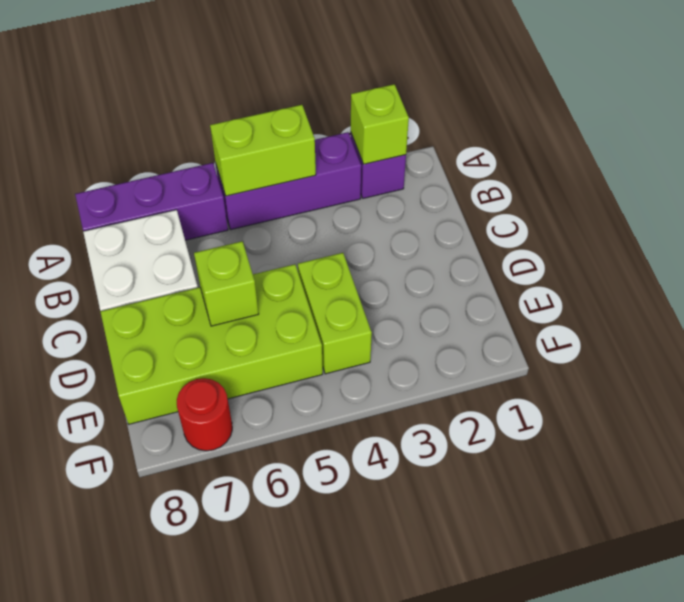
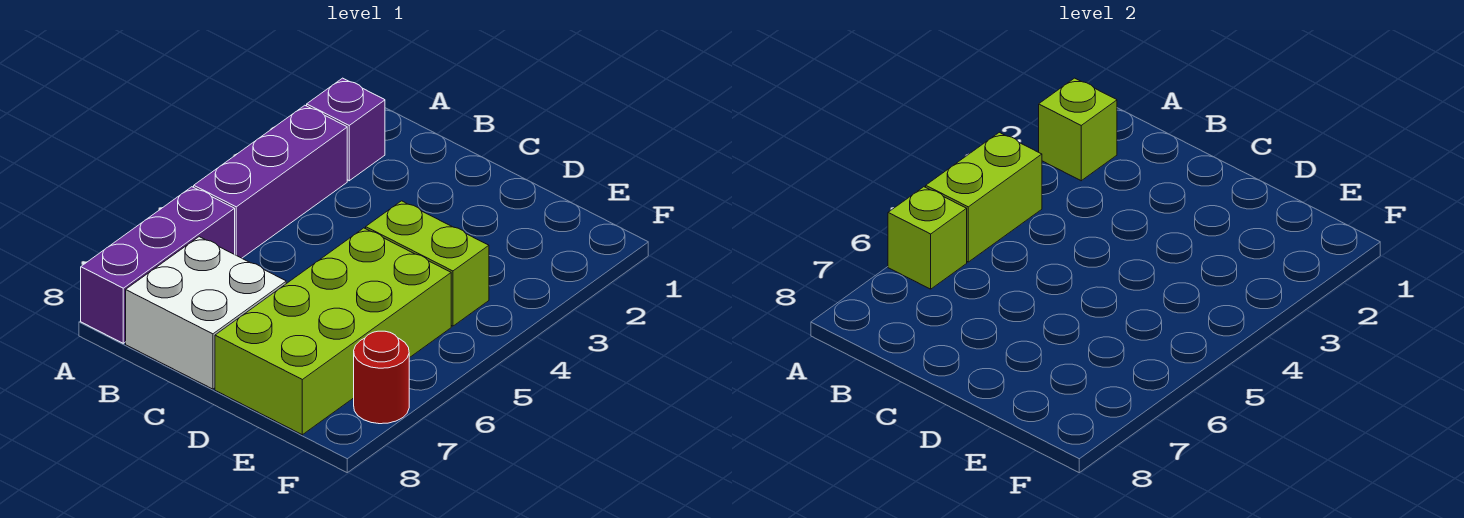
lime brick D6 level 2 -> lime brick A6 level 2

